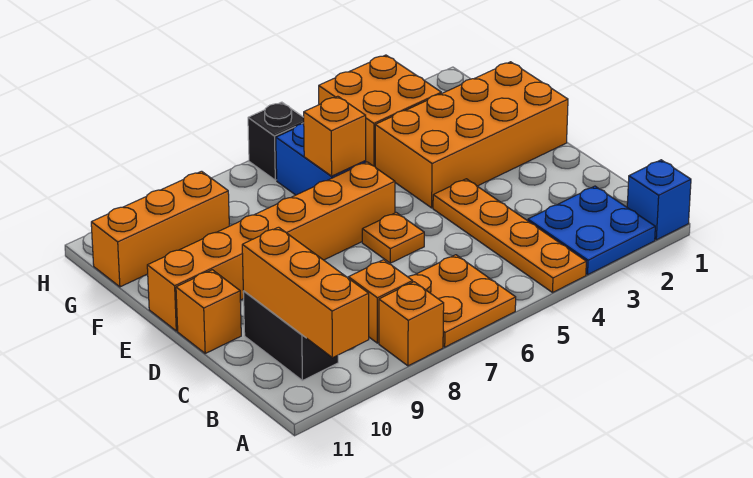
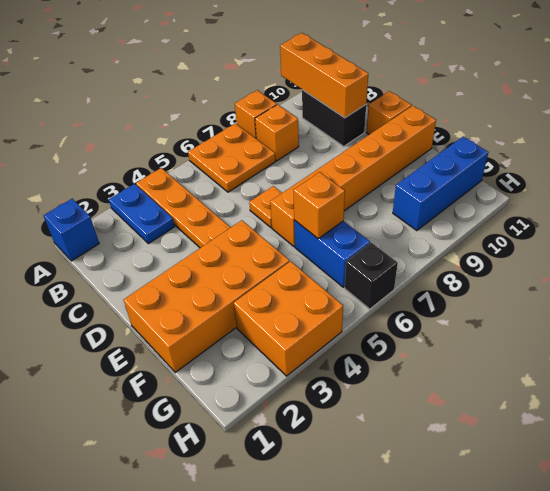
blue plate A2:B3 level 1 -> blue plate A3:B3 level 1
orange brick G9:G11 level 1 -> blue brick G9:G11 level 1

